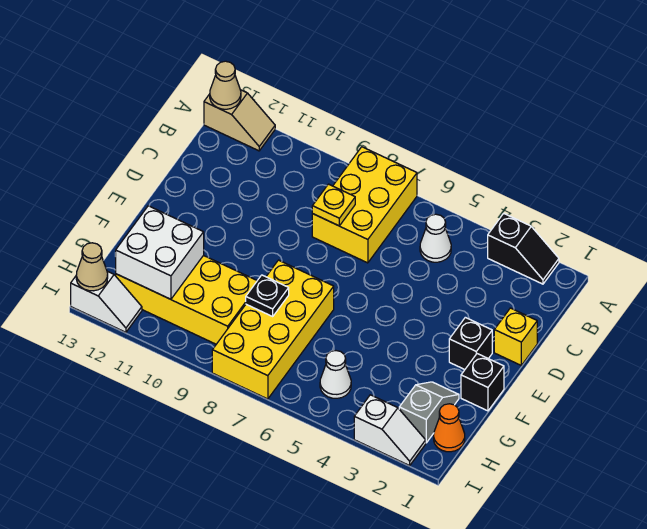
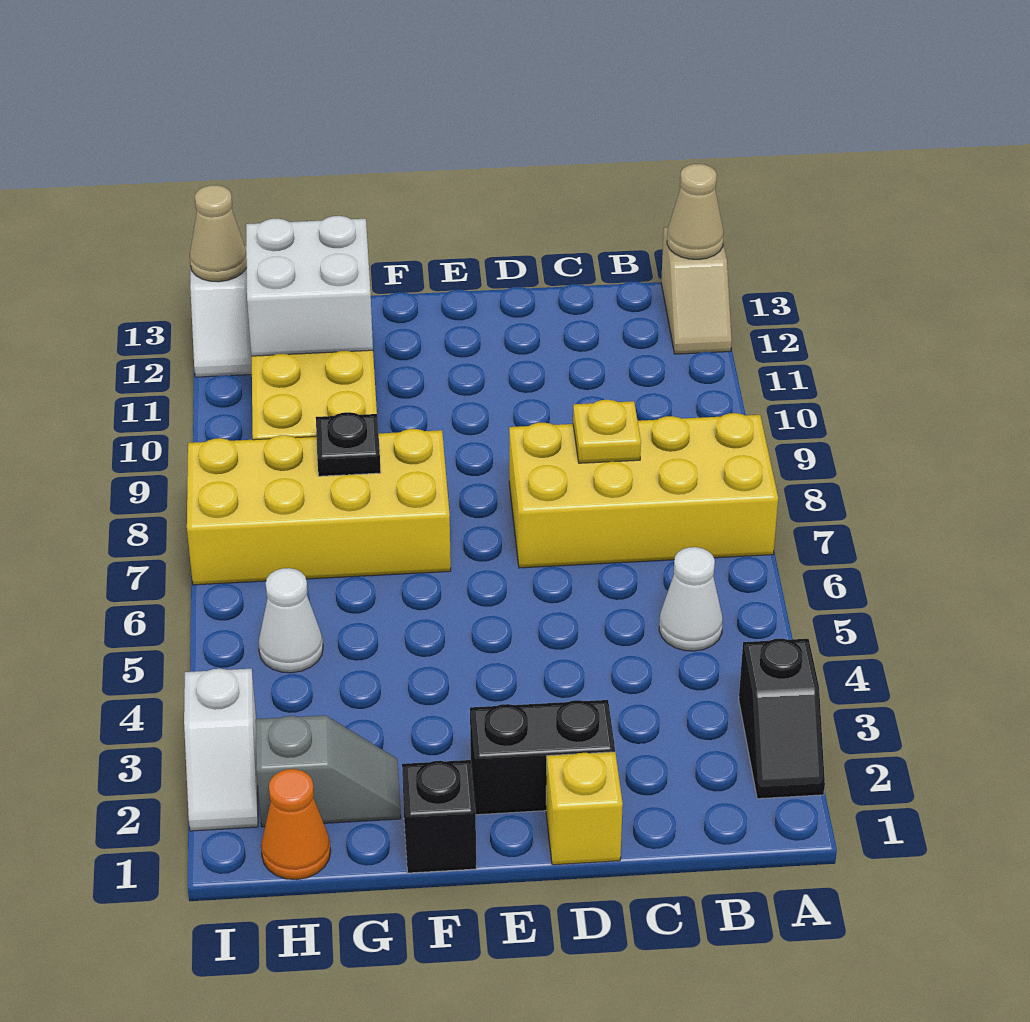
yellow brick A7:C8 level 1 -> yellow brick A7:D8 level 1
black brick E2 level 1 -> black brick D2:E2 level 1

